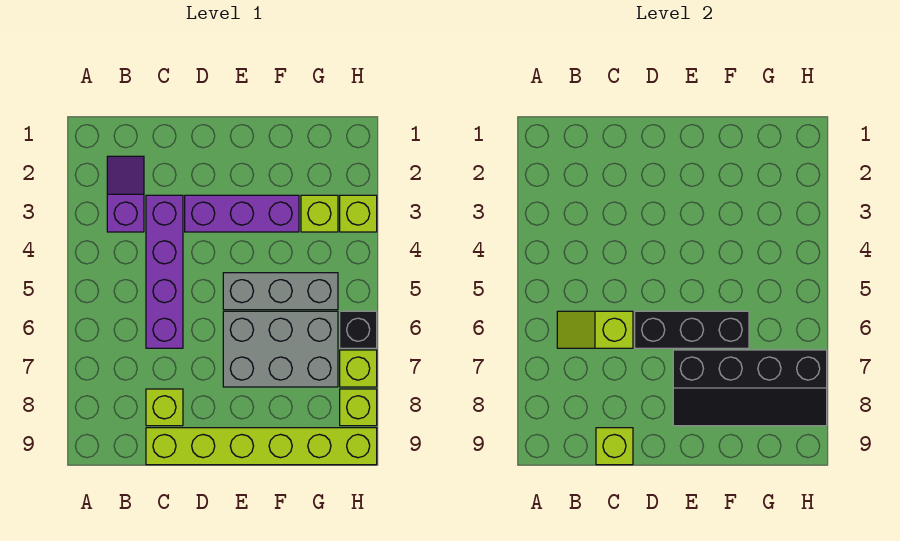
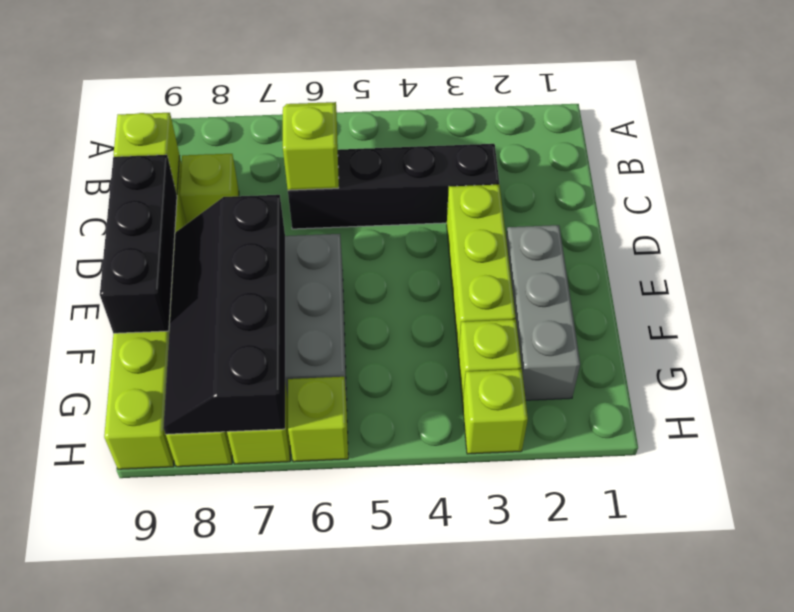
purple slope B2:B3 level 1 top 3 -> none
purple brick C3:C6 level 1 -> black brick C3:C6 level 1
purple brick D3:F3 level 1 -> lime brick D3:F3 level 1
black brick D6:F6 level 2 -> black brick D9:F9 level 2
grey brick E5:G5 level 1 -> grey brick E2:G2 level 1
black brick H6 level 1 -> lime brick H6 level 1

